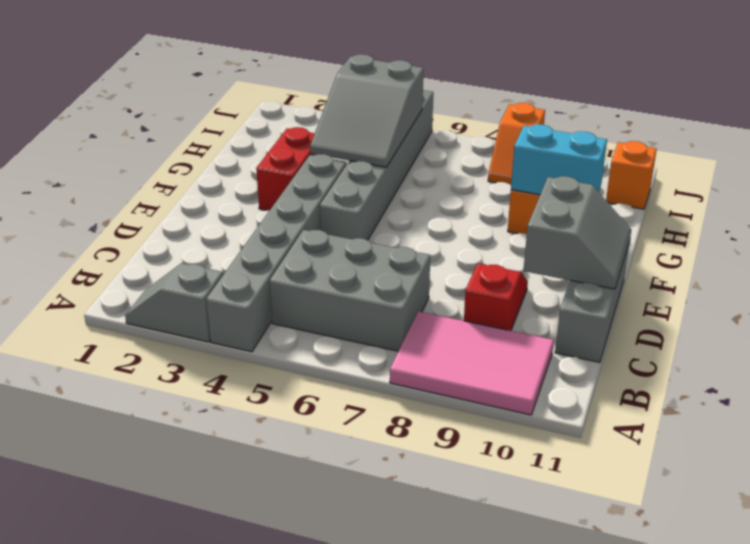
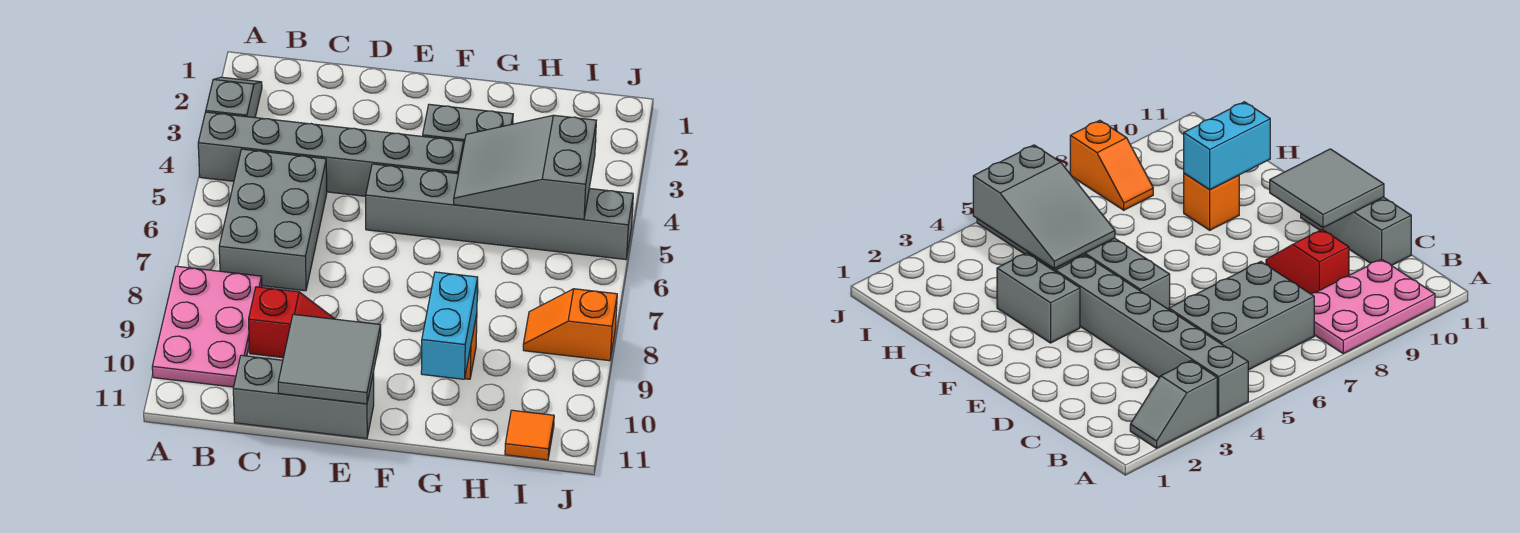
pink tile A8:B10 level 1 -> pink plate A8:B10 level 1
grey slope D10:E11 level 2 top 10 -> grey tile D10:E11 level 2
red brick F3:G3 level 1 -> grey brick F3:G3 level 1
orange brick I11 level 1 -> orange tile I11 level 1

